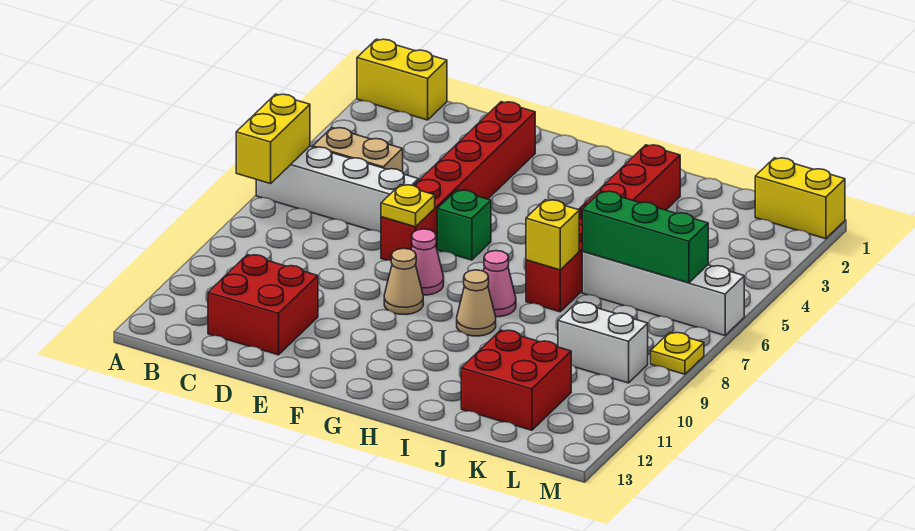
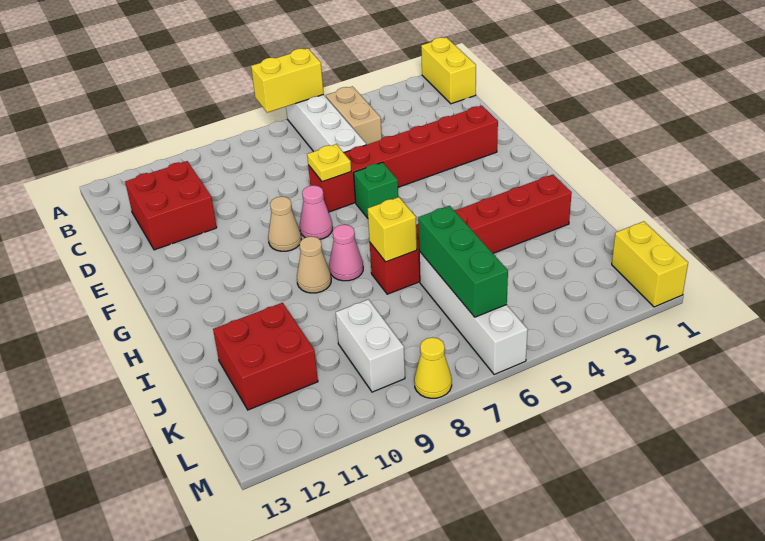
yellow plate M8 level 1 -> yellow cone M8 level 1

